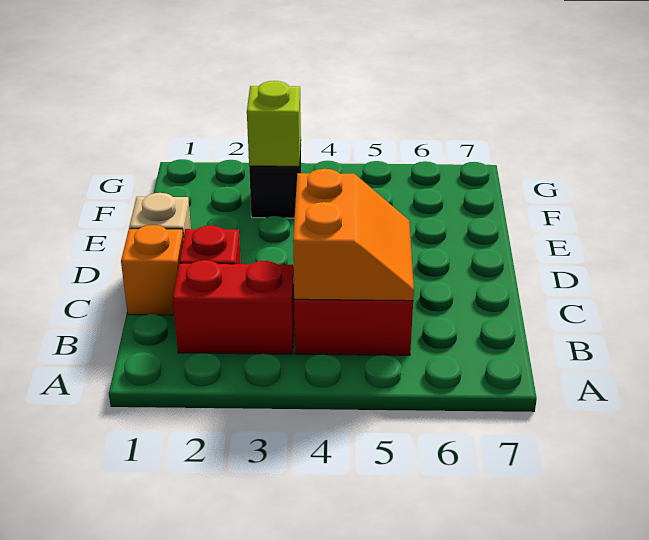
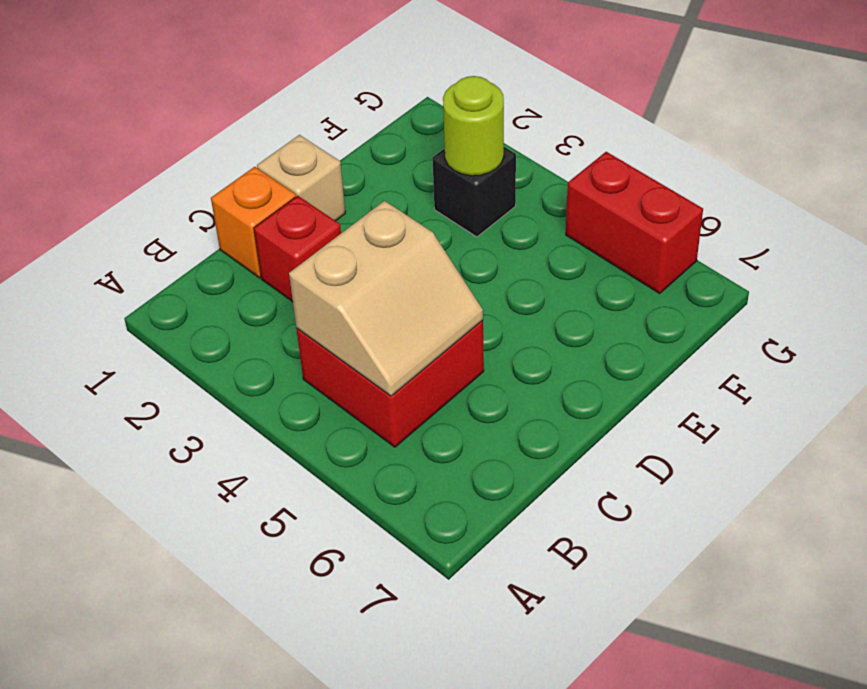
red brick B2:B3 level 1 -> red brick G5:G6 level 1
orange slope B4:C5 level 2 top 4 -> tan slope B4:C5 level 2 top 4
lime brick F3 level 2 -> lime round brick F3 level 2

